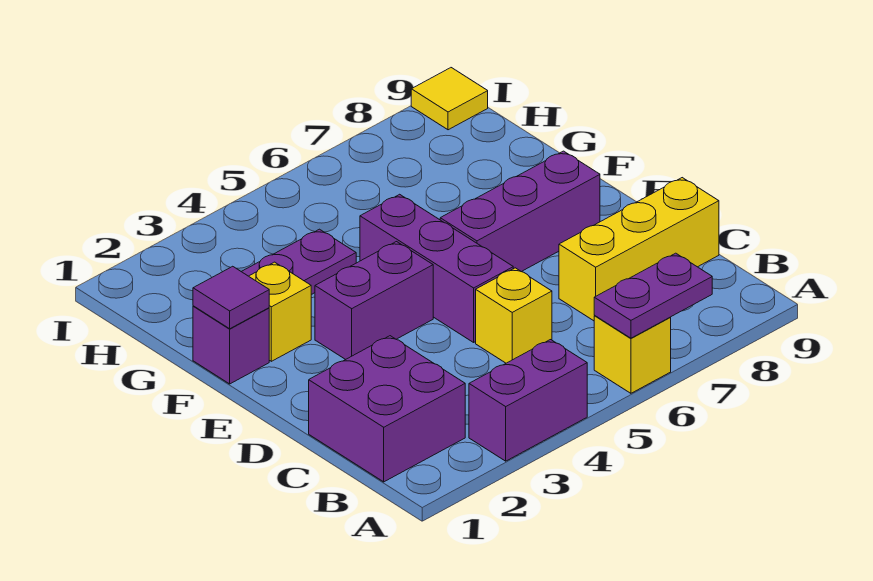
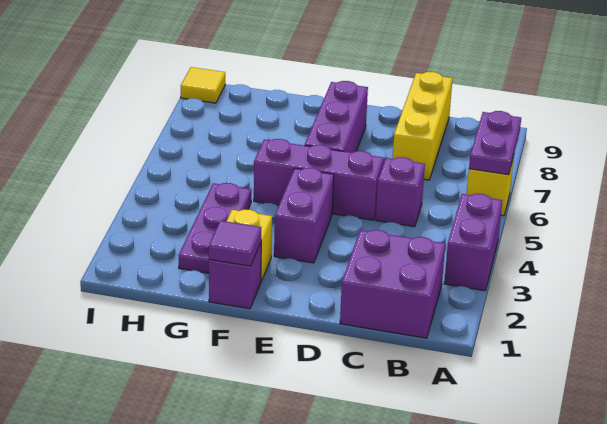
yellow brick C5 level 1 -> purple brick C5 level 1

